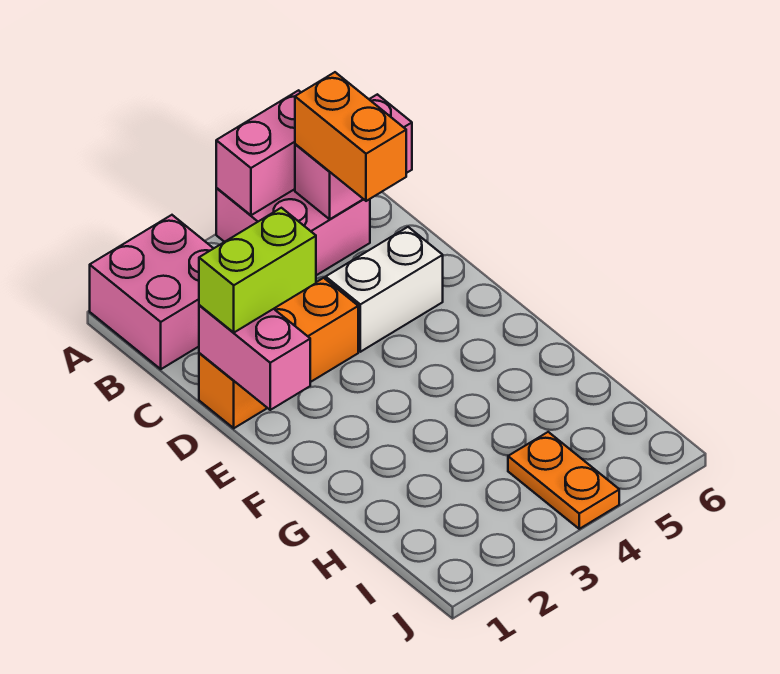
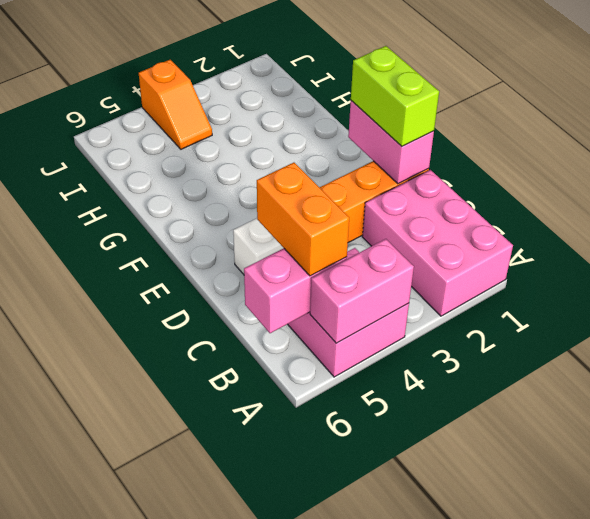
pink brick A1:B2 level 1 -> pink brick A1:C2 level 1
lime brick D1:D2 level 3 -> lime brick D1:E1 level 3
orange plate I4:J4 level 1 -> orange slope I4:J4 level 1 top J

